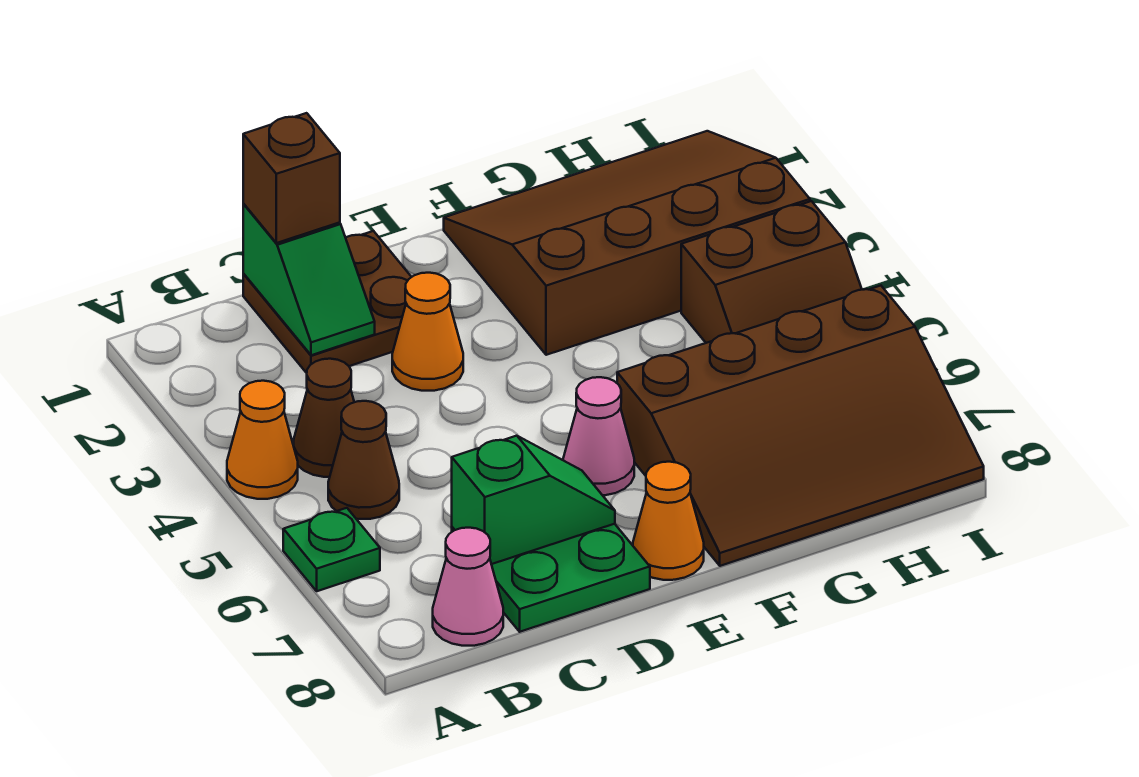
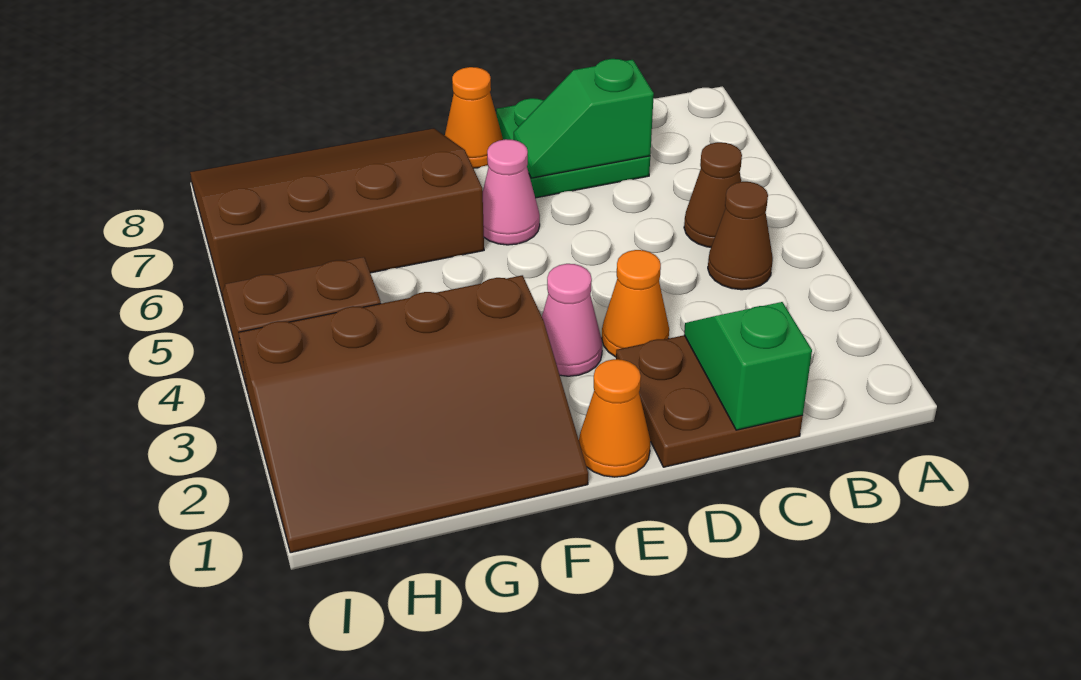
orange cone A4 level 1 -> orange cone E1 level 1
green plate A6 level 1 -> none
pink cone B8 level 1 -> pink cone E3 level 1
brown brick C1 level 3 -> none

